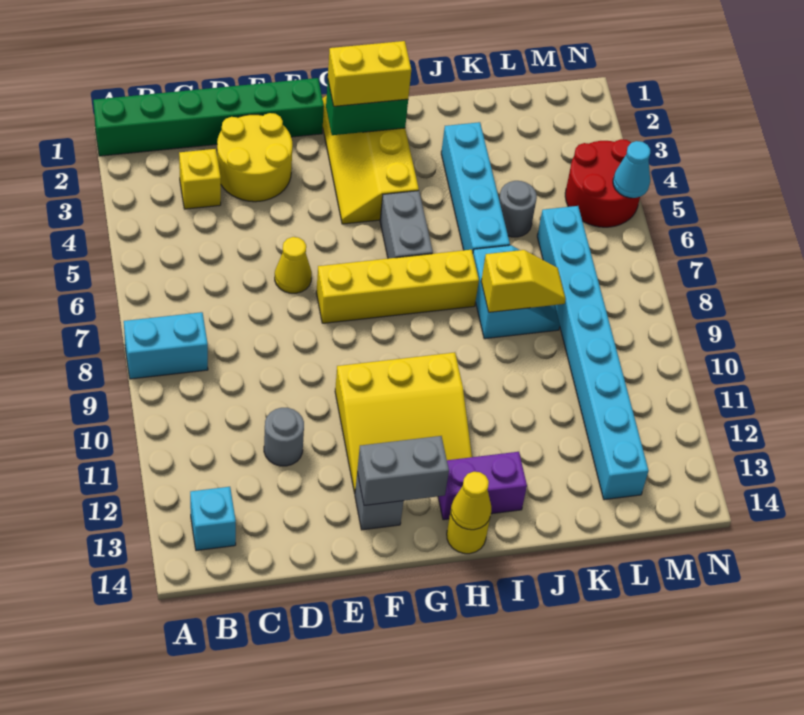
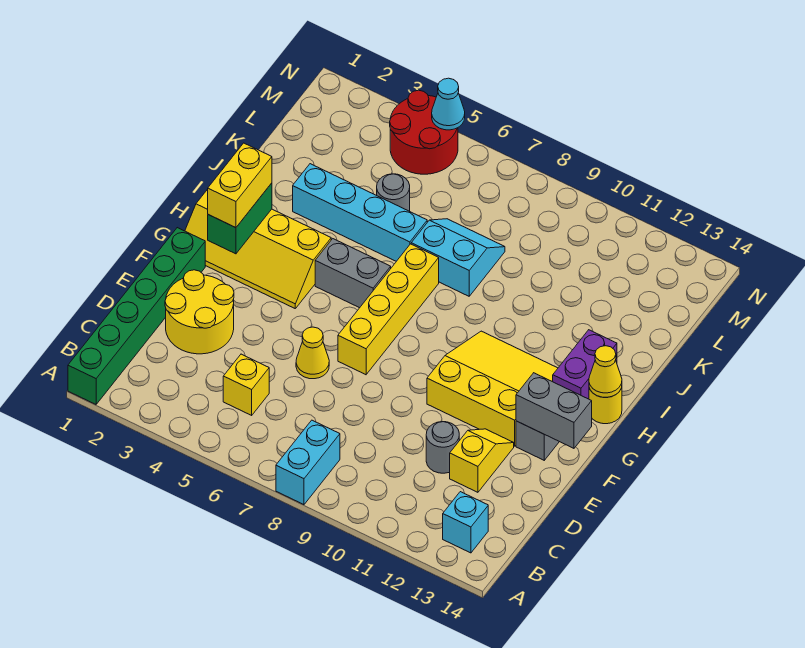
yellow brick C3 level 1 -> yellow brick C5 level 1
yellow slope F10:H12 level 1 top 10 -> yellow slope F10:H12 level 1 top F
grey brick F13:G13 level 2 -> grey brick F13:F14 level 2
yellow slope J8:K8 level 2 top J -> yellow slope D12:E12 level 1 top D
cyan brick L6:L13 level 1 -> none

